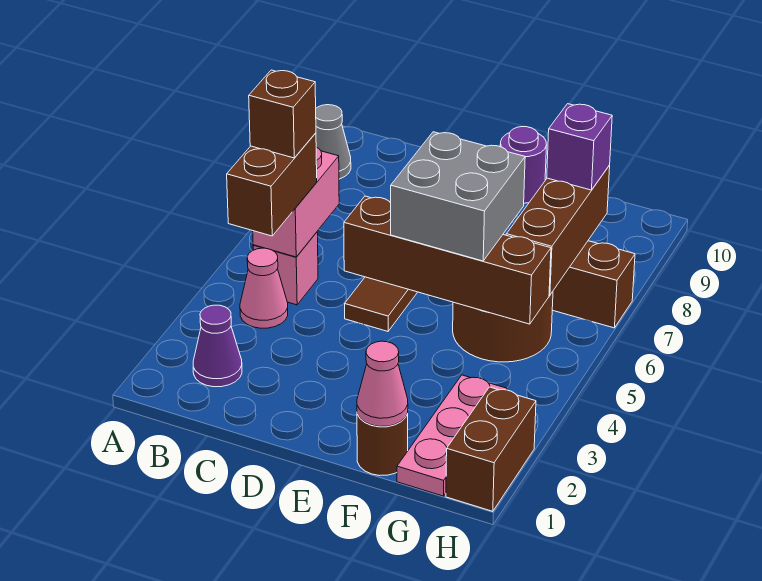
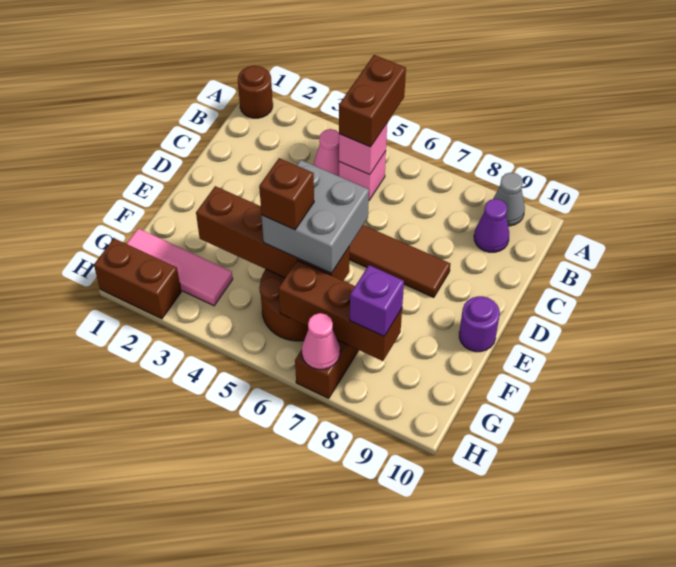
purple cone B2 level 1 -> purple cone B9 level 1
brown brick B4:B5 level 3 -> brown brick A5:B5 level 3
pink brick B5:B6 level 2 -> pink brick B5 level 2
brown brick B5 level 4 -> brown brick F5 level 4
brown brick D5:G5 level 2 -> brown brick F3:F6 level 2
brown round brick F1 level 1 -> brown round brick A1 level 1
pink cone F1 level 2 -> pink cone H7 level 2
pink plate G1:G3 level 1 -> pink tile G1:G3 level 1

